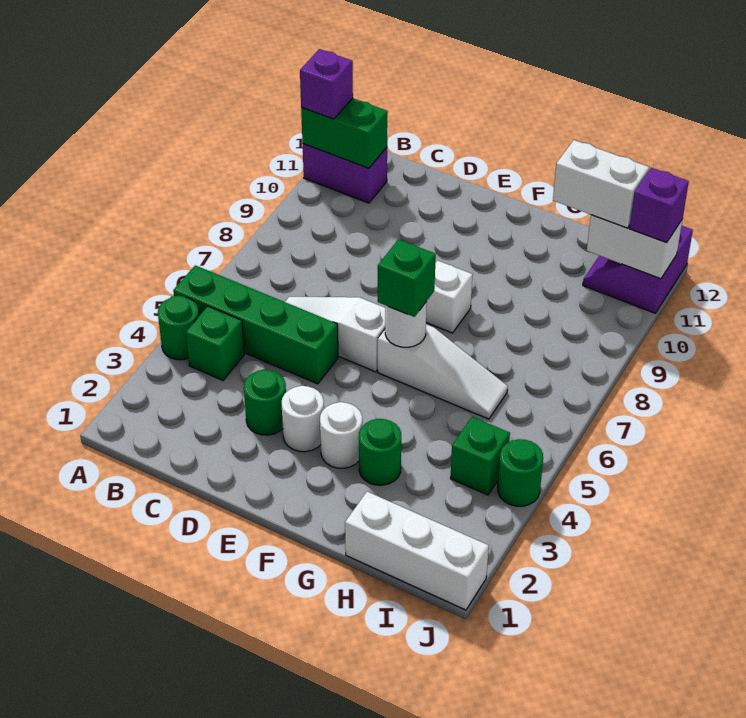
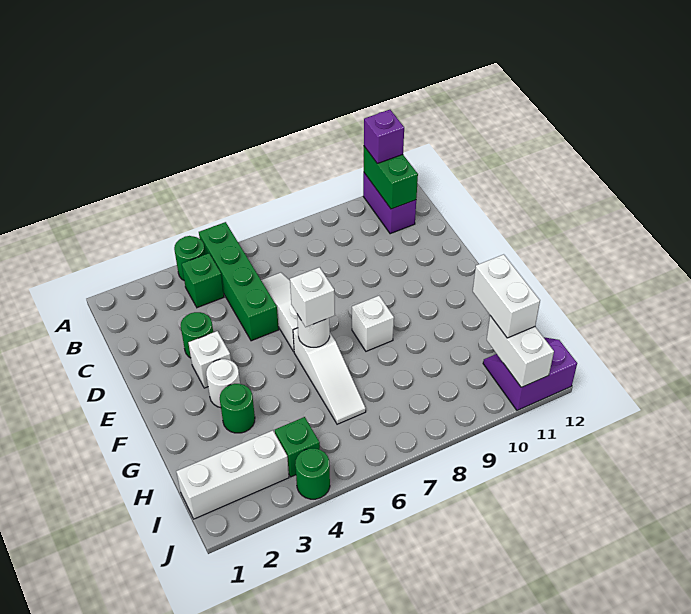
white round brick E3 level 1 -> white brick E3 level 1
green brick F6 level 3 -> white brick F6 level 3
white brick H1:J1 level 1 -> white brick I1:I3 level 1
purple brick J11 level 3 -> none

